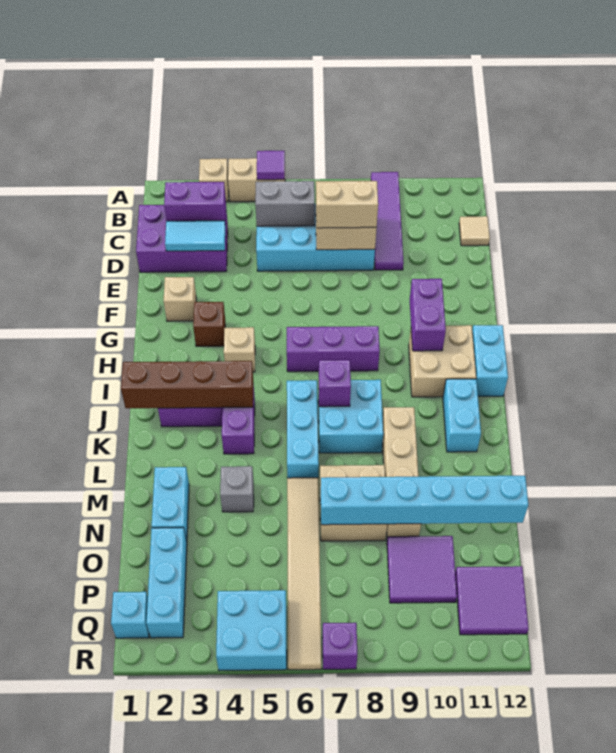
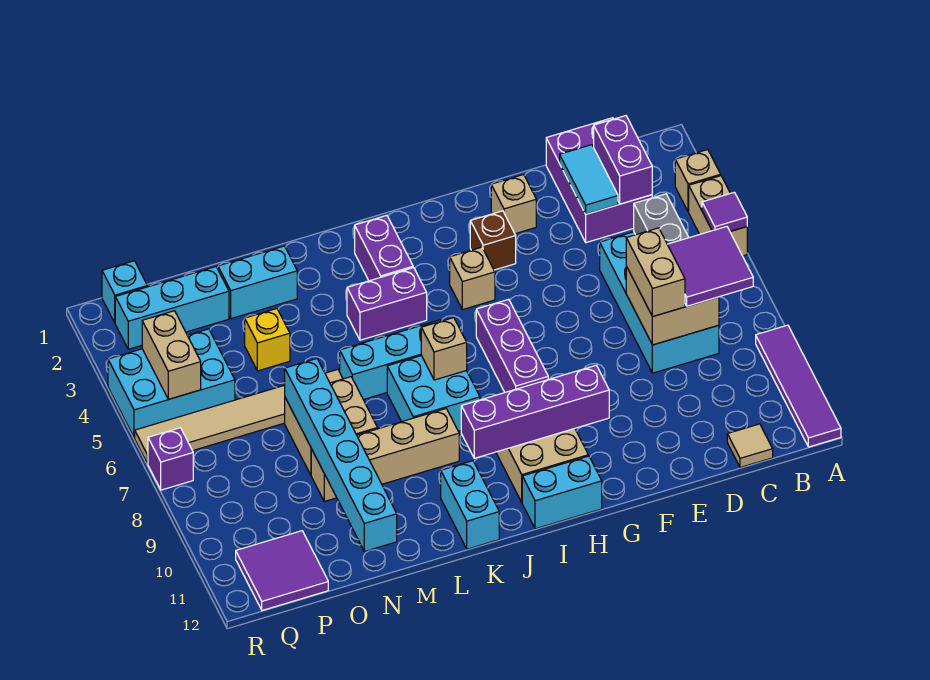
purple tile A9:D9 level 1 -> purple tile A9:A12 level 1
purple brick G10:H10 level 2 -> purple brick G10:J10 level 2
brown brick J1:J4 level 2 -> none
purple brick J7 level 2 -> tan brick J7 level 2
cyan brick J11:K11 level 1 -> cyan brick K11:K12 level 1
grey brick M4 level 1 -> none
none -> yellow brick N4 level 1
purple tile O9:P10 level 1 -> purple tile B7:C8 level 3
cyan brick Q4:R5 level 1 -> cyan brick P4:R5 level 1
none -> tan brick Q4:Q5 level 2

